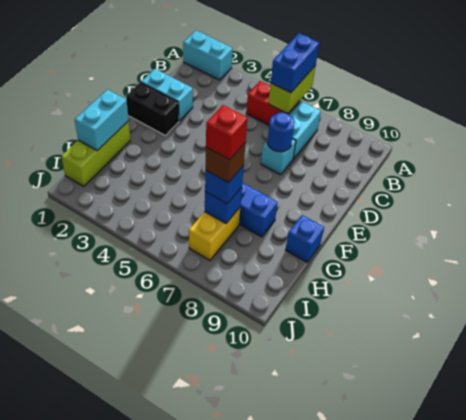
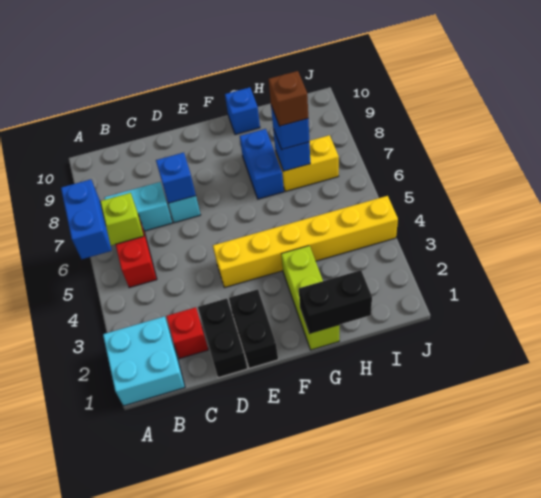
cyan brick A1:A2 level 1 -> cyan brick A1:B2 level 1
blue brick A6:B6 level 3 -> blue brick A5:A6 level 3
cyan brick D1:D2 level 1 -> black brick D1:D2 level 1
blue round brick D7 level 2 -> blue brick D7 level 2
none -> yellow brick E4:J4 level 1
lime brick G1:I1 level 1 -> lime brick G1:G3 level 1
cyan brick G1:H1 level 2 -> black brick G1:H1 level 2
red brick H7 level 5 -> red brick C2 level 1

